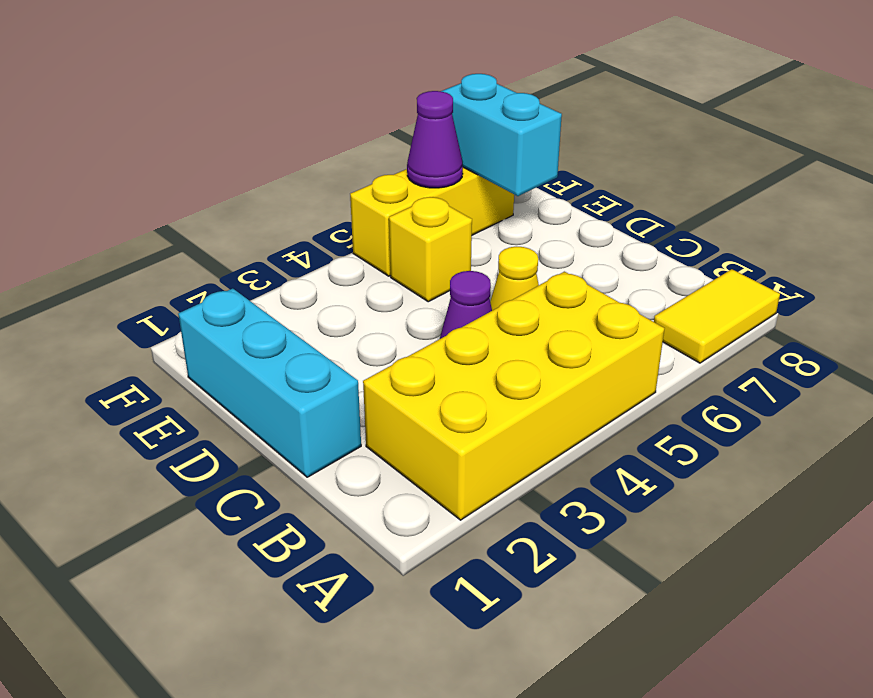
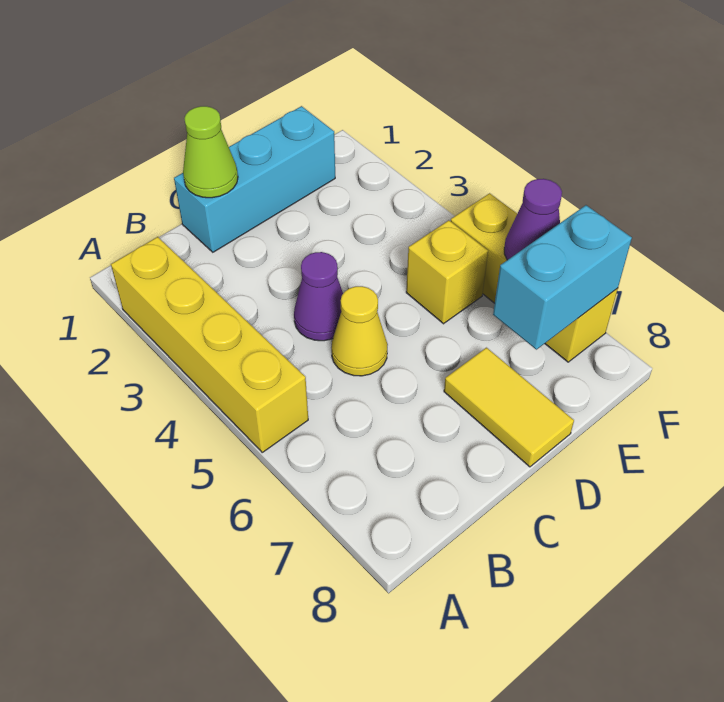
yellow brick A2:B5 level 1 -> yellow brick A2:A5 level 1
yellow tile A7:A8 level 1 -> yellow tile D7:D8 level 1
none -> lime cone C1 level 2

